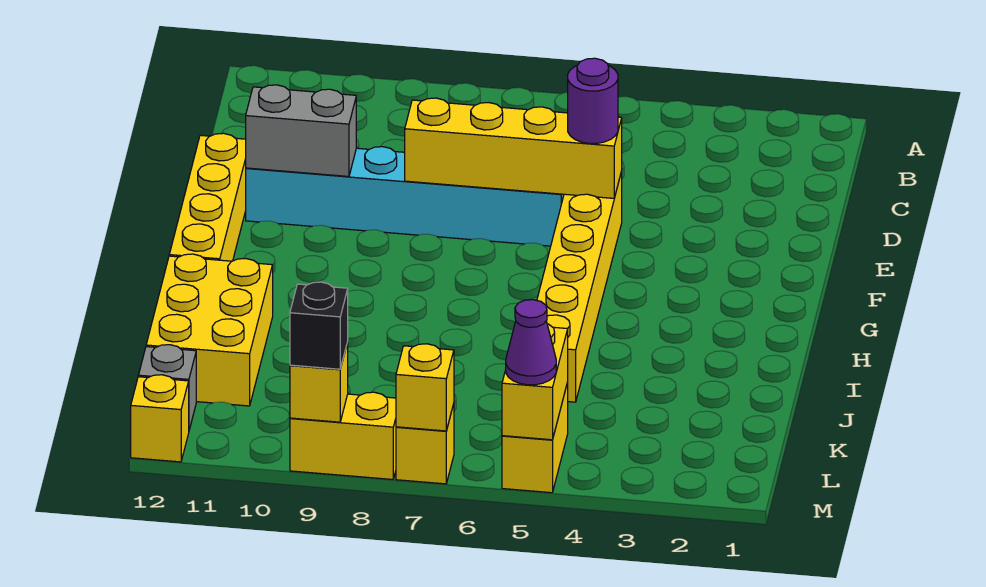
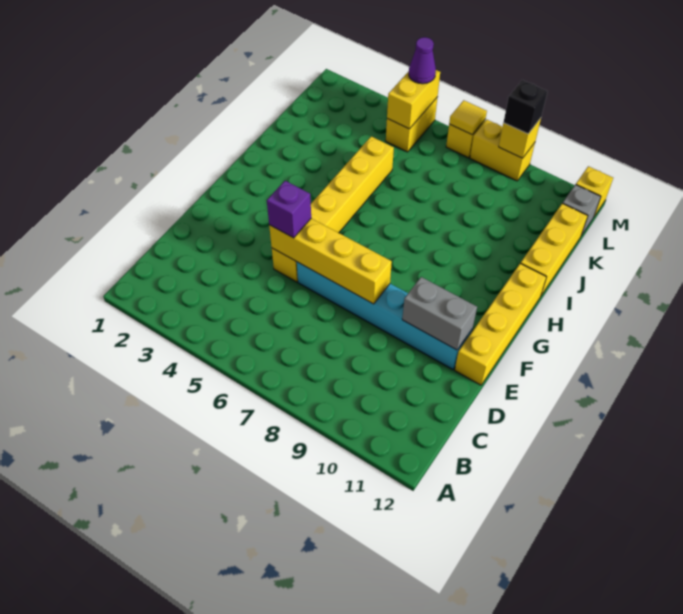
purple round brick E5 level 3 -> purple brick E5 level 3
yellow brick I11:K12 level 1 -> yellow brick I12:K12 level 1
yellow brick M7 level 2 -> yellow tile M7 level 2

